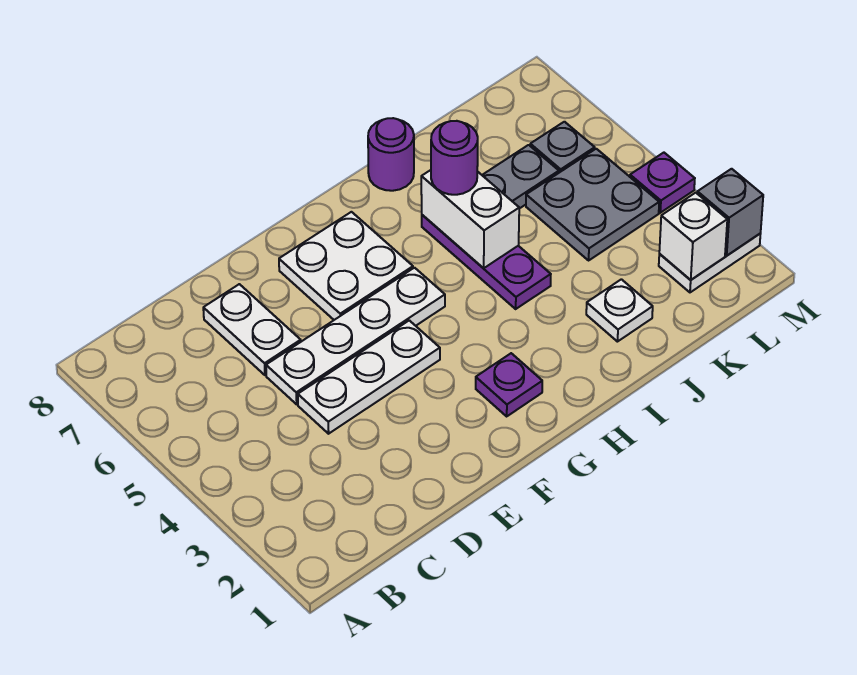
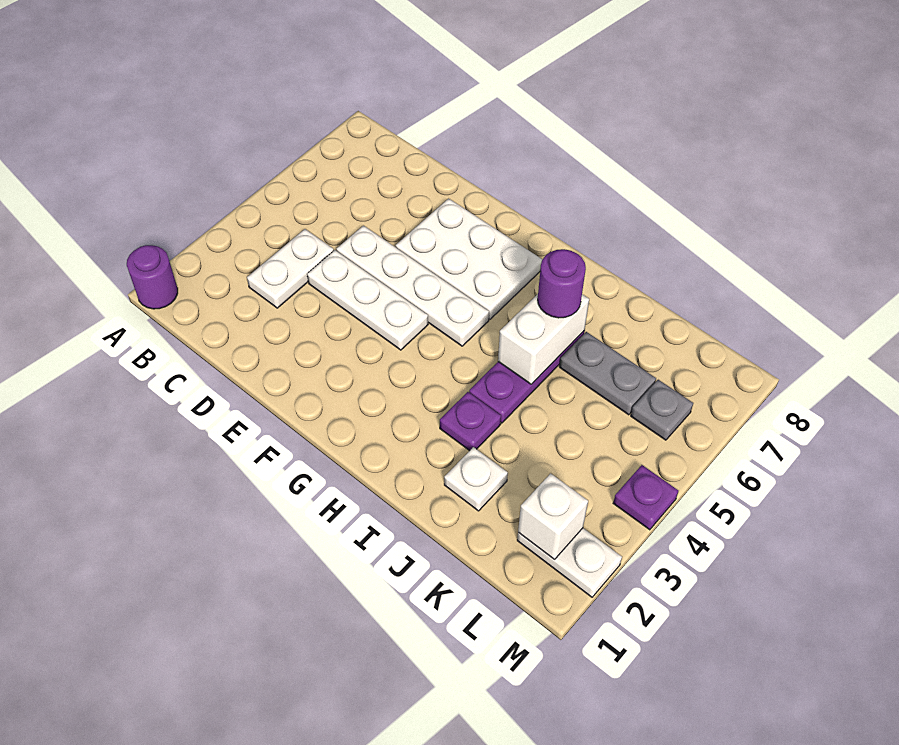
white plate D6:D7 level 1 -> white plate C3:C4 level 1
white plate F6:G7 level 1 -> white plate E6:G7 level 1
purple plate G2 level 1 -> purple plate I3 level 1
purple round brick I8 level 1 -> purple round brick A1 level 1
grey plate K4:L5 level 1 -> none
grey brick M2 level 2 -> none

